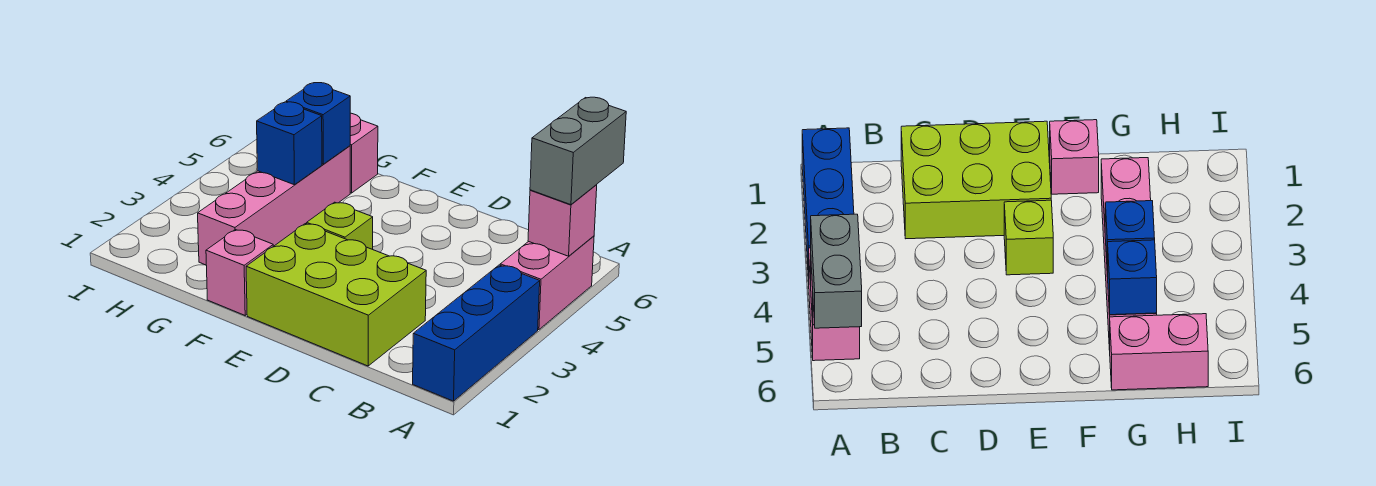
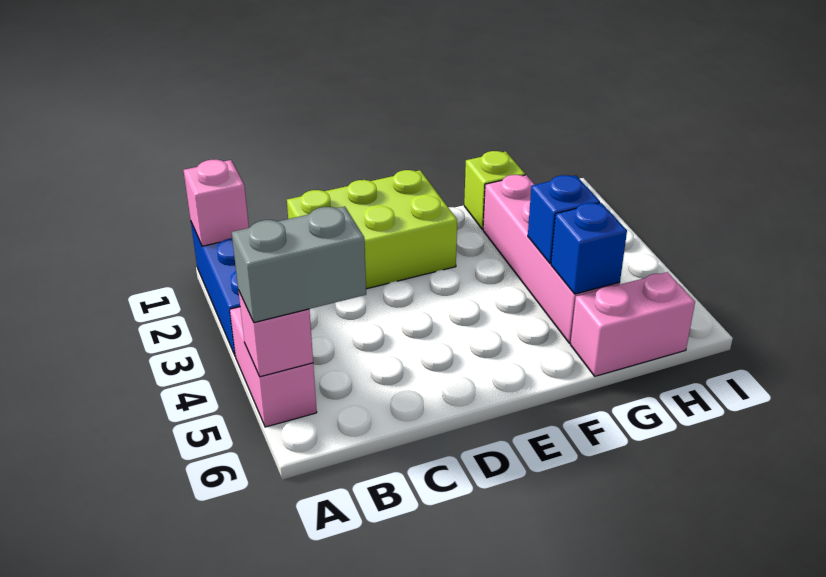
grey brick A5:A6 level 3 -> grey brick A5:B5 level 3
lime brick E3 level 1 -> lime brick G1 level 1
pink brick F1 level 1 -> pink brick A1 level 2

